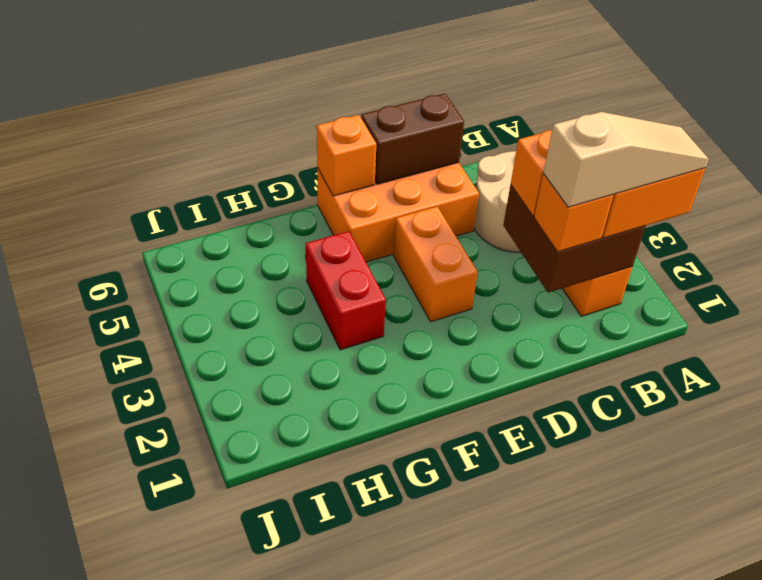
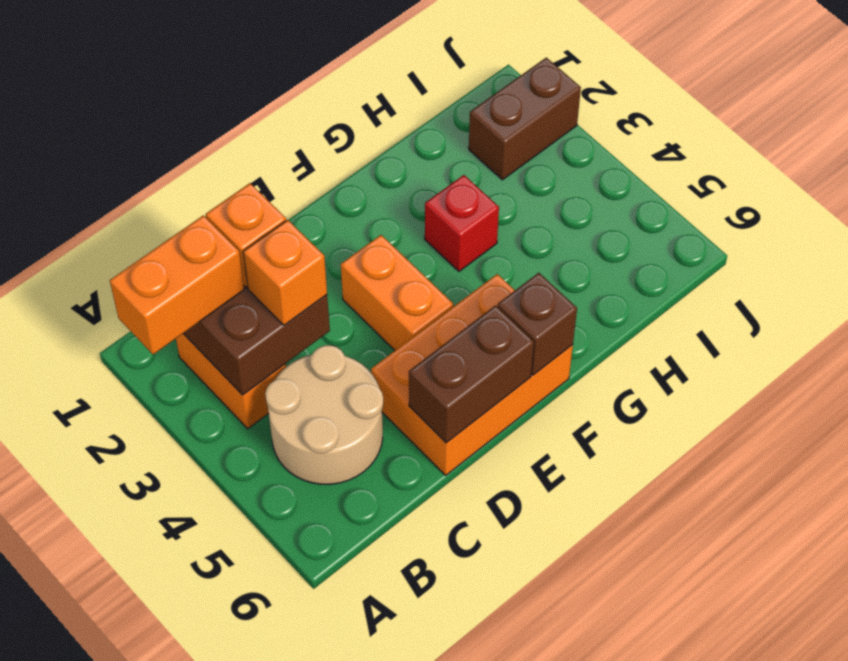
tan slope A2:C2 level 4 top C -> none
orange brick F6 level 2 -> brown brick F6 level 2
red brick G3:G4 level 1 -> red brick G3 level 1
none -> brown brick I2:J2 level 1

